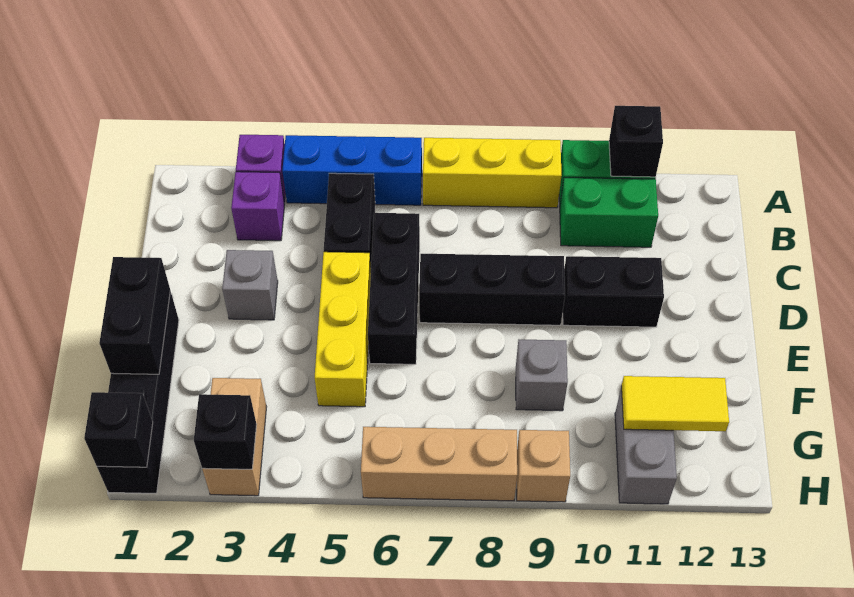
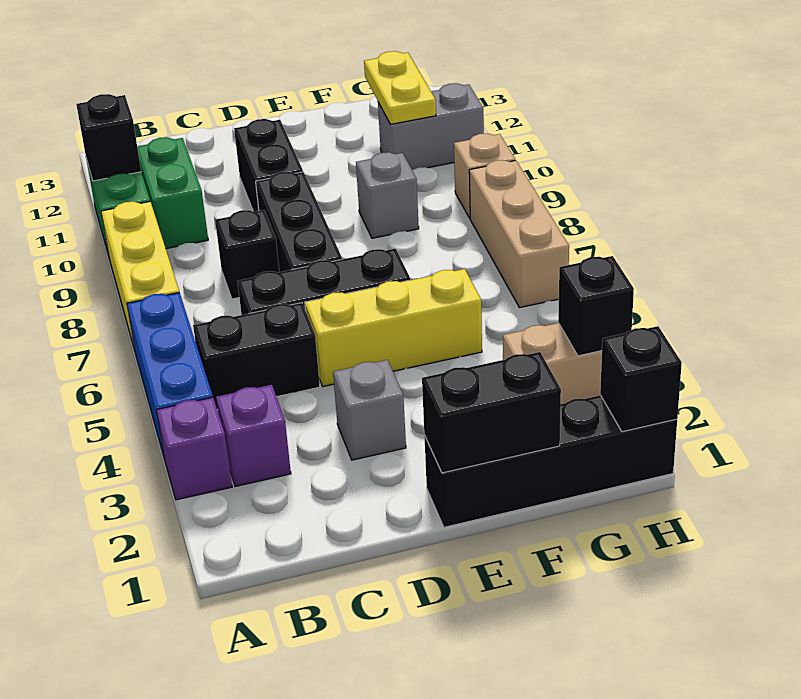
none -> black brick C8 level 1
yellow tile G11:G12 level 2 -> yellow plate G11:G12 level 2

